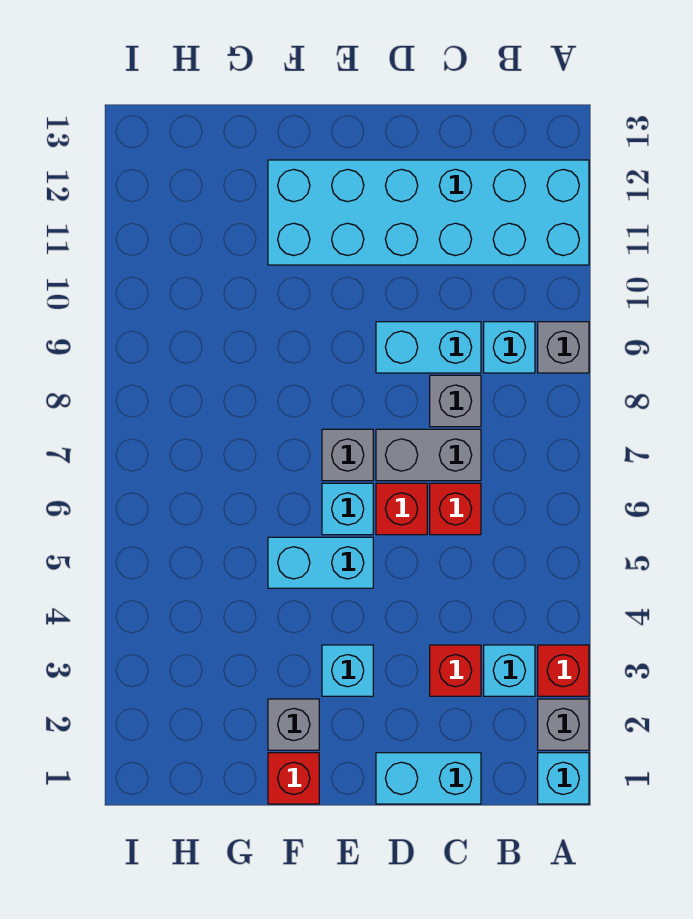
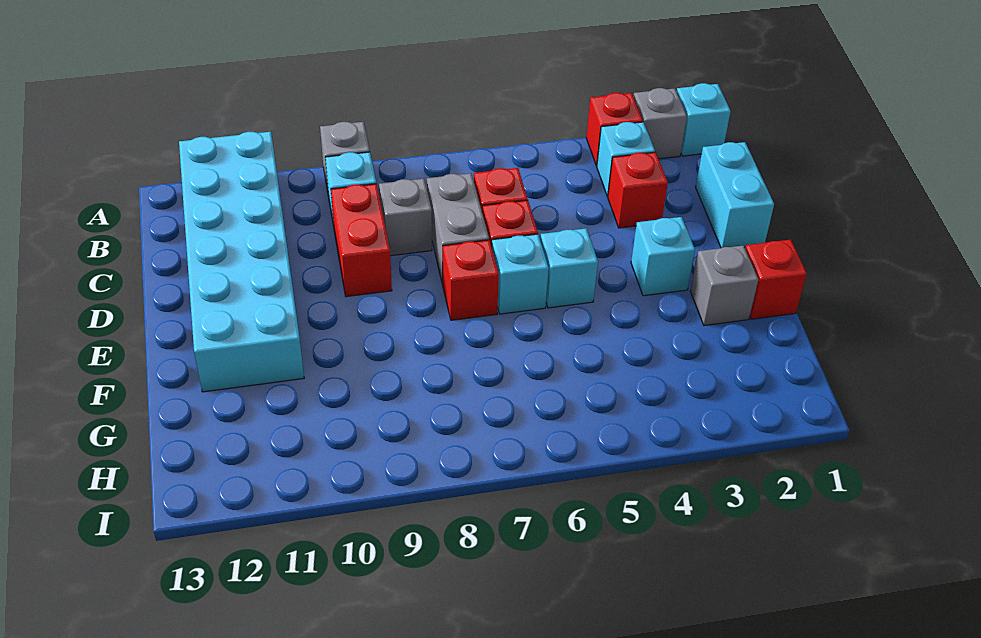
cyan brick C9:D9 level 1 -> red brick C9:D9 level 1
cyan brick E5:F5 level 1 -> cyan brick E5 level 1
grey brick E7 level 1 -> red brick E7 level 1

